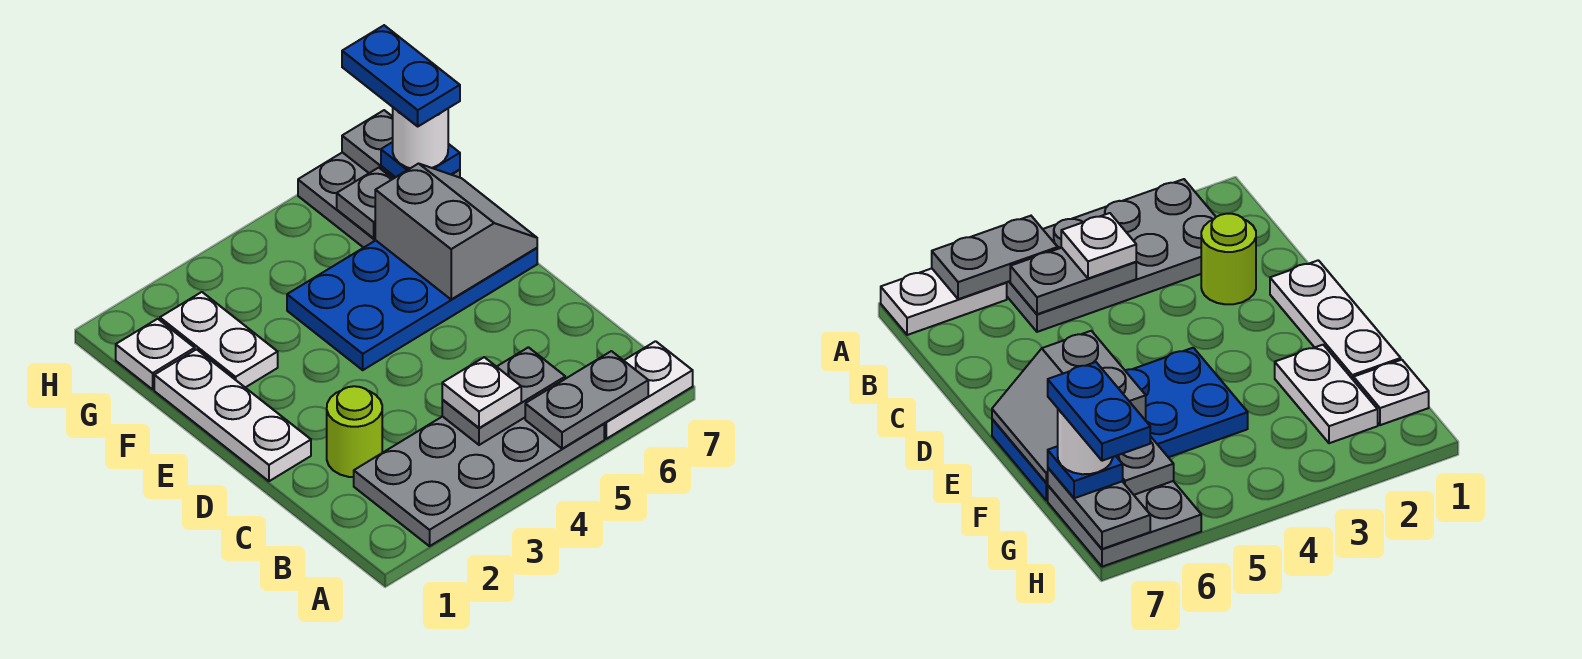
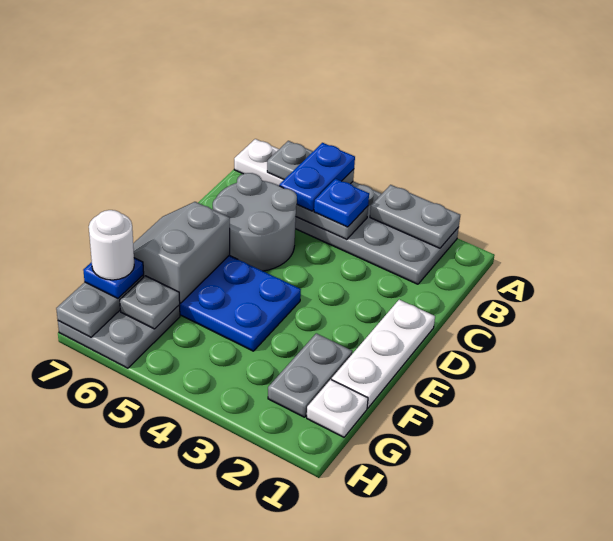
none -> grey plate A2:A3 level 2
white plate B4 level 3 -> blue plate B4 level 3
lime round brick C2 level 1 -> none
none -> grey round brick C5:D6 level 1
white plate F2:G2 level 1 -> grey plate F2:G2 level 1
blue plate G7:H7 level 5 -> blue plate A5:B5 level 3

